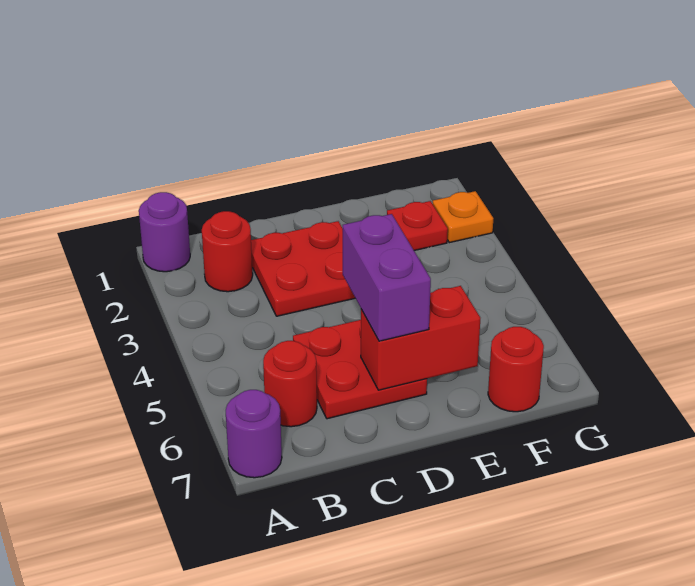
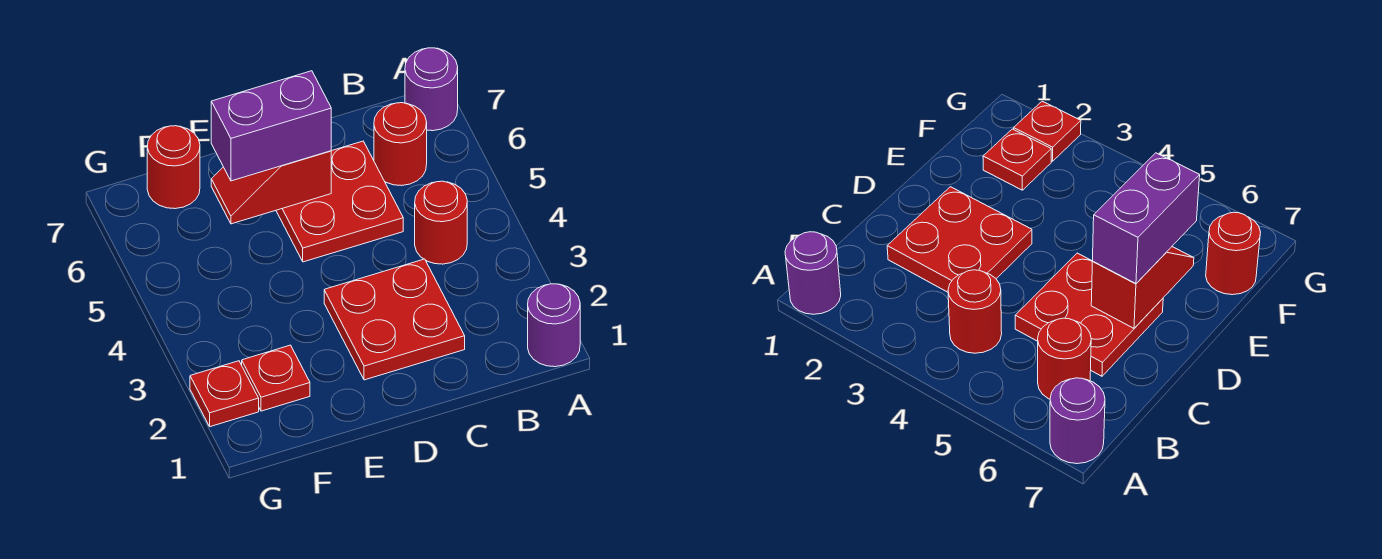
red round brick B2 level 1 -> red round brick B4 level 1
purple brick D5:D6 level 3 -> purple brick D6:E6 level 3
red brick D6:E6 level 2 -> red slope D6:E6 level 2 top D
orange plate G2 level 1 -> red plate G2 level 1

